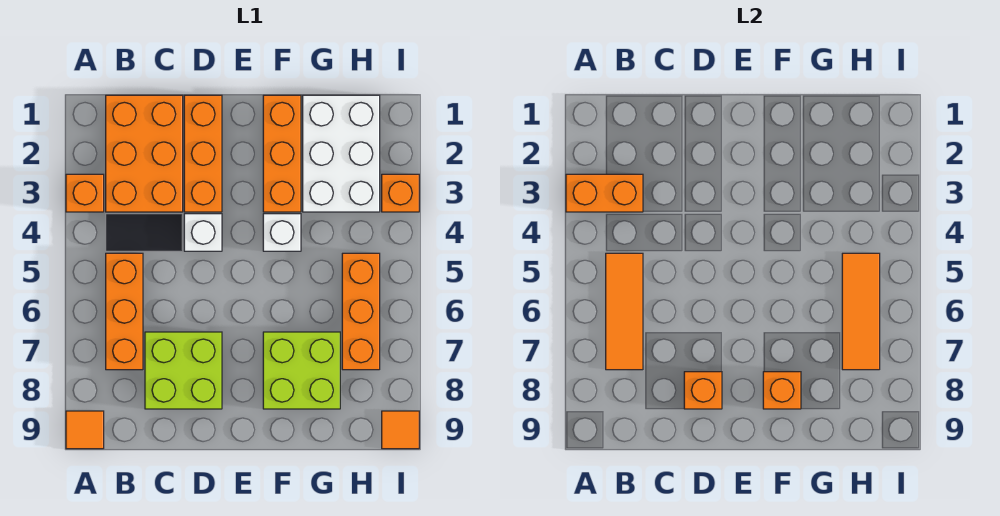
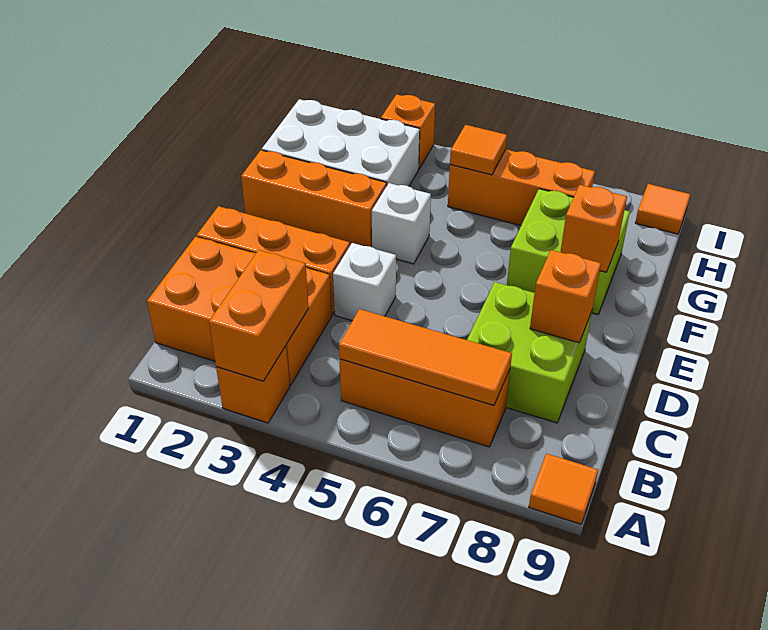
black tile B4:C4 level 1 -> none
orange tile H5:H7 level 2 -> orange tile H5 level 2

